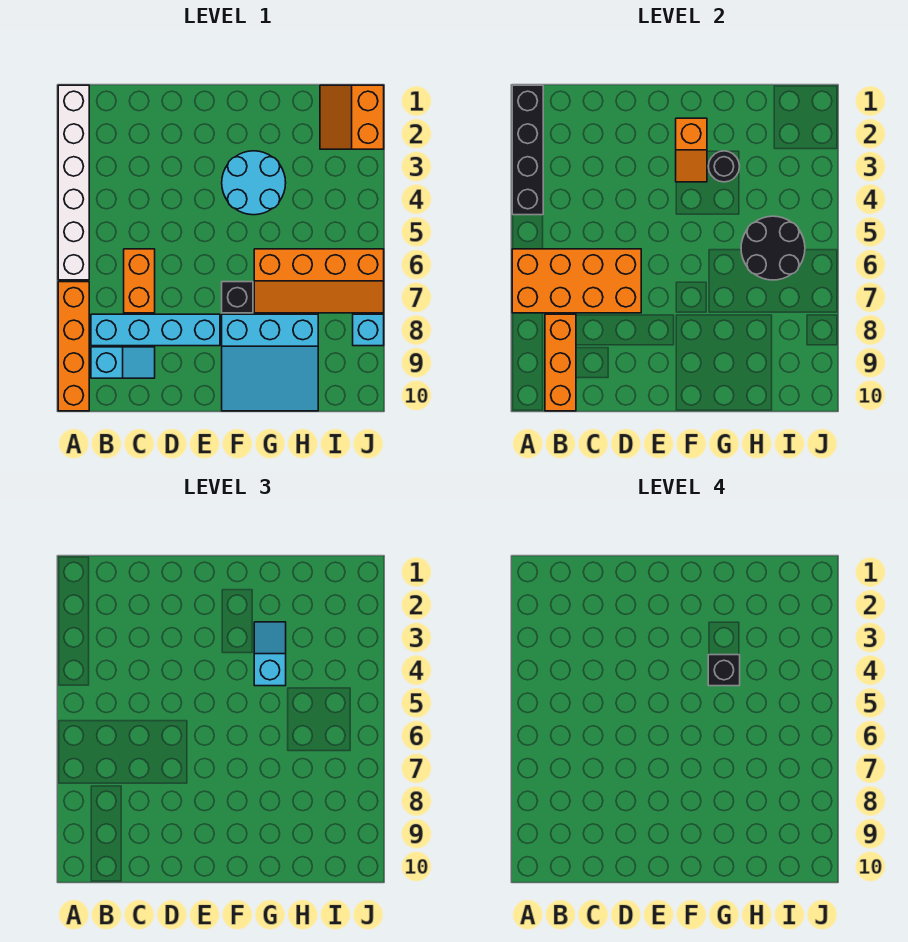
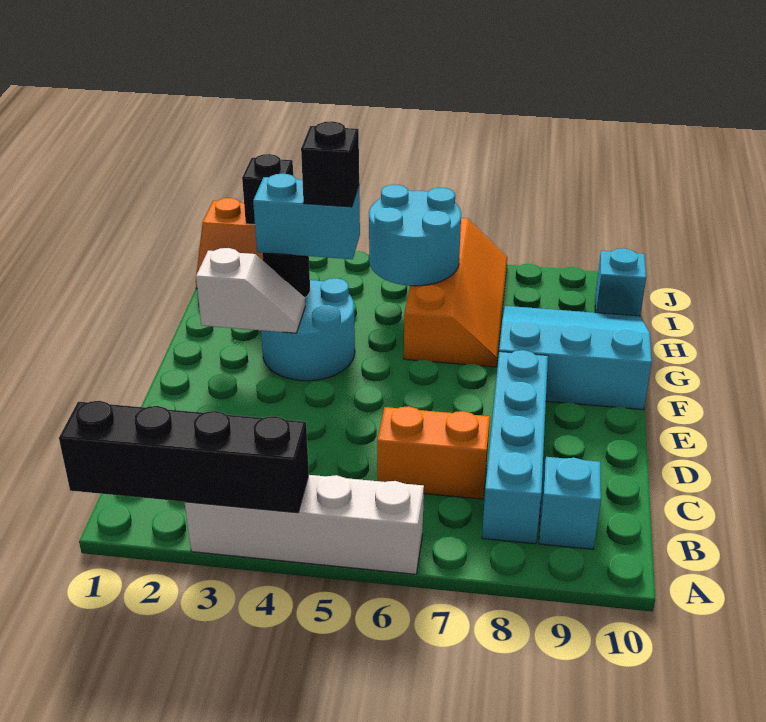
white brick A1:A6 level 1 -> white brick A3:A6 level 1
orange brick A6:D7 level 2 -> none
orange brick A7:A10 level 1 -> none
orange brick B8:B10 level 2 -> none
orange slope F2:F3 level 2 top 2 -> white slope F2:F3 level 2 top 2
black brick F7 level 1 -> black brick J2 level 2
cyan slope F8:H10 level 1 top 8 -> cyan slope F8:H10 level 1 top F
cyan slope G3:G4 level 3 top 4 -> cyan brick G3:G4 level 3
black round brick H5:I6 level 2 -> cyan round brick H5:I6 level 2
cyan brick J8 level 1 -> cyan brick I10 level 1

